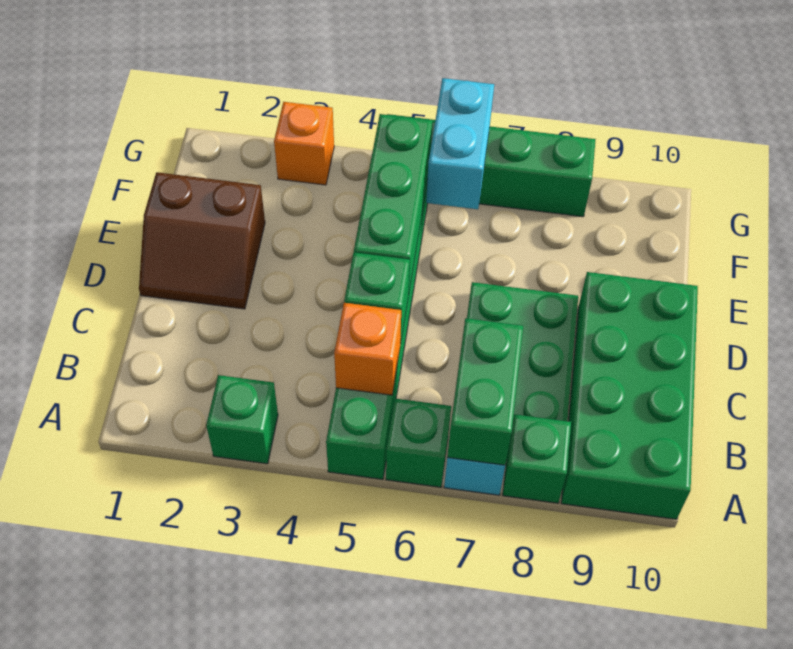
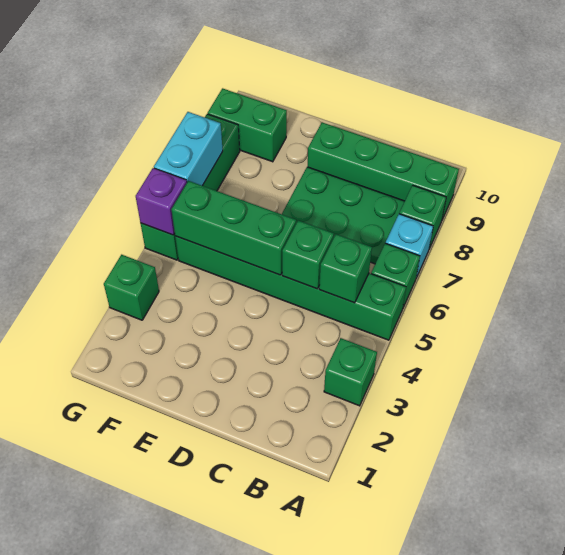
green brick A7:B7 level 2 -> green brick F9:G9 level 1
green brick A9:D10 level 1 -> green brick A9:D9 level 1
orange brick B5 level 2 -> green brick B5 level 2
brown slope D1:E2 level 1 top E -> none
cyan brick F6:G6 level 2 -> cyan brick G6:G7 level 2
orange brick G3 level 1 -> green brick G3 level 1
none -> purple brick G5 level 2

